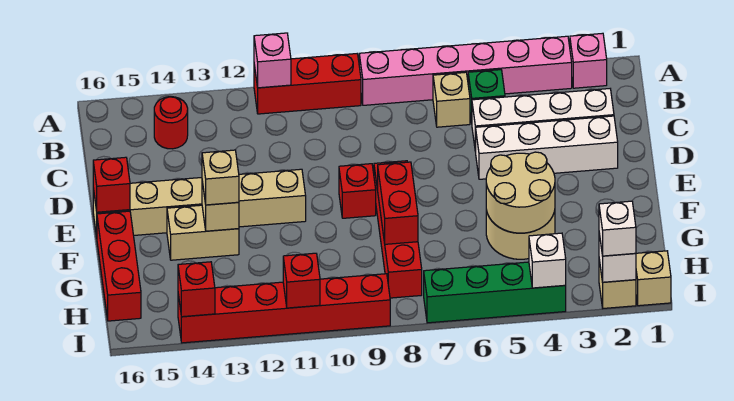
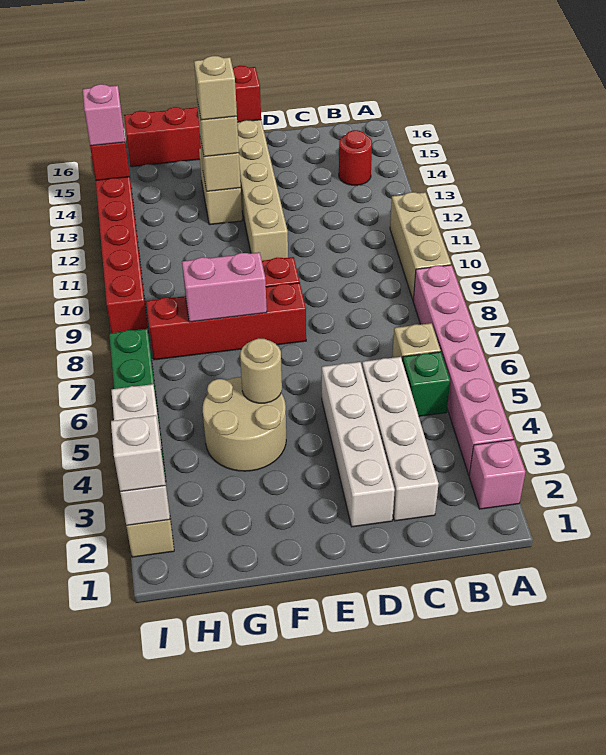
red brick A9:A11 level 1 -> tan brick A9:A11 level 1
pink brick A11 level 2 -> pink brick I14 level 3
tan round brick F4:G5 level 2 -> tan round brick F5 level 2
red brick F8:G8 level 2 -> pink brick F8:G8 level 2
tan brick I1 level 1 -> tan brick F13 level 4
red brick I11 level 2 -> none

